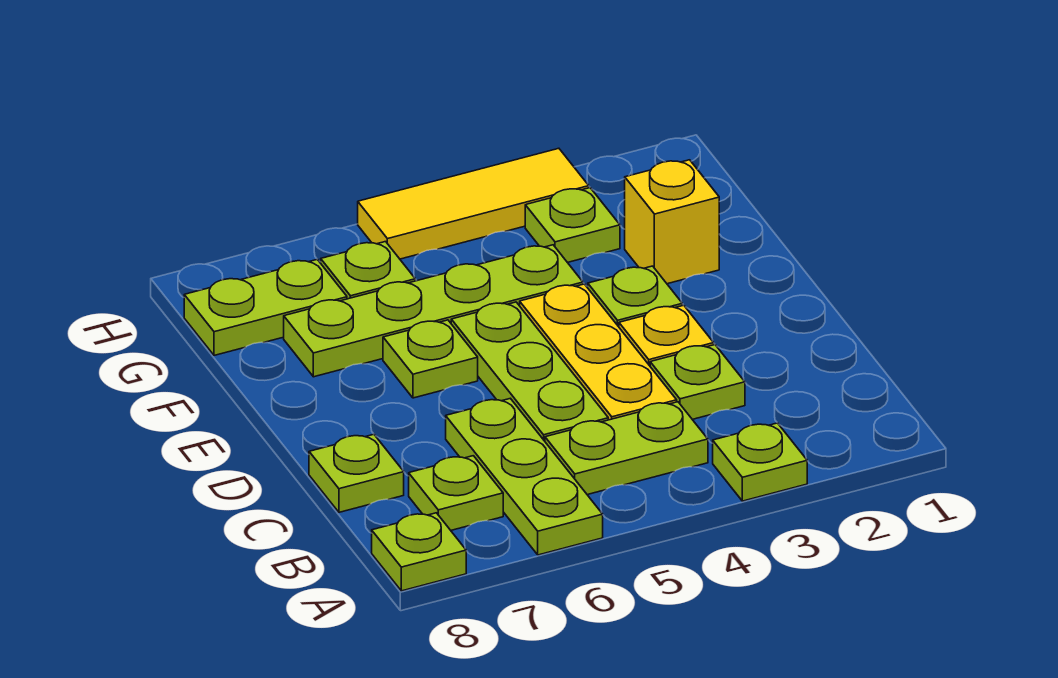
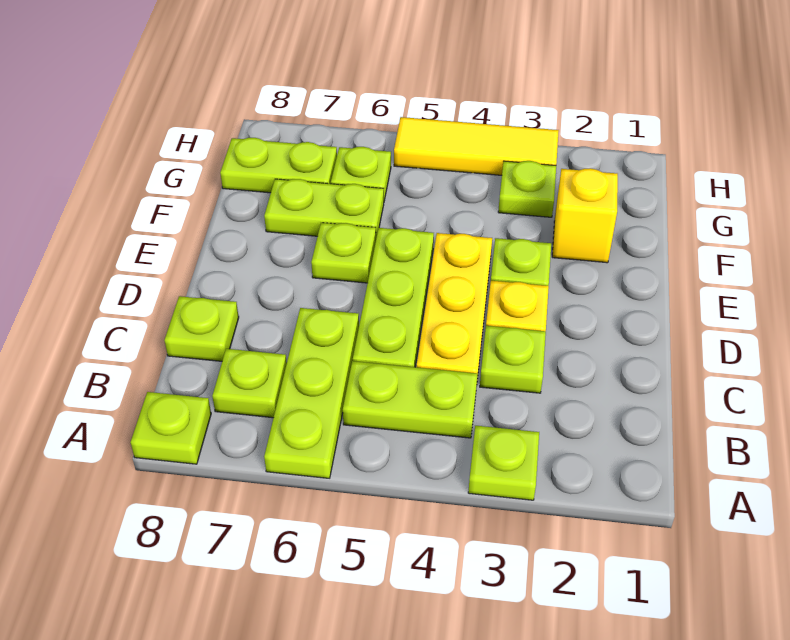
lime plate F4:F7 level 1 -> lime plate F6:F7 level 1

